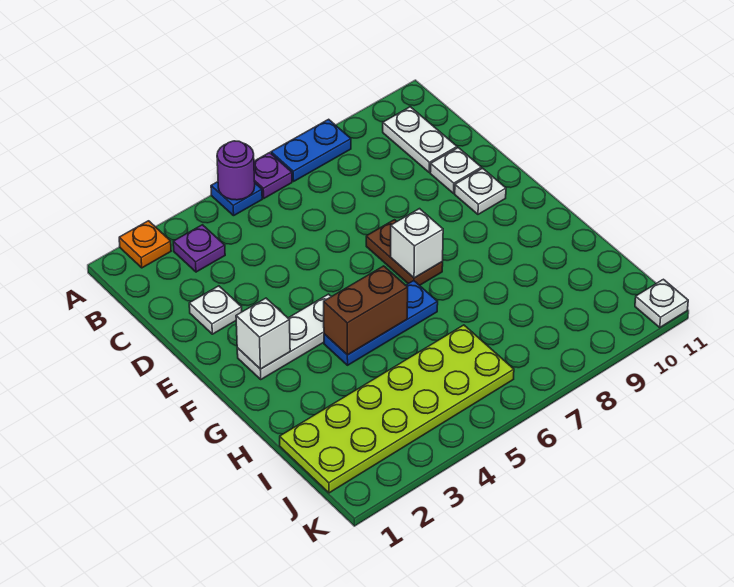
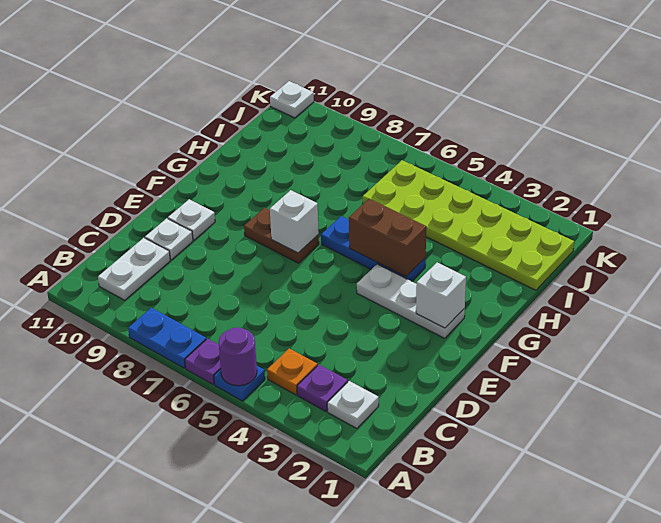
orange plate A2 level 1 -> orange plate B4 level 1
white plate D2 level 1 -> white plate B2 level 1
brown plate E7:F7 level 1 -> brown plate F7:F8 level 1

